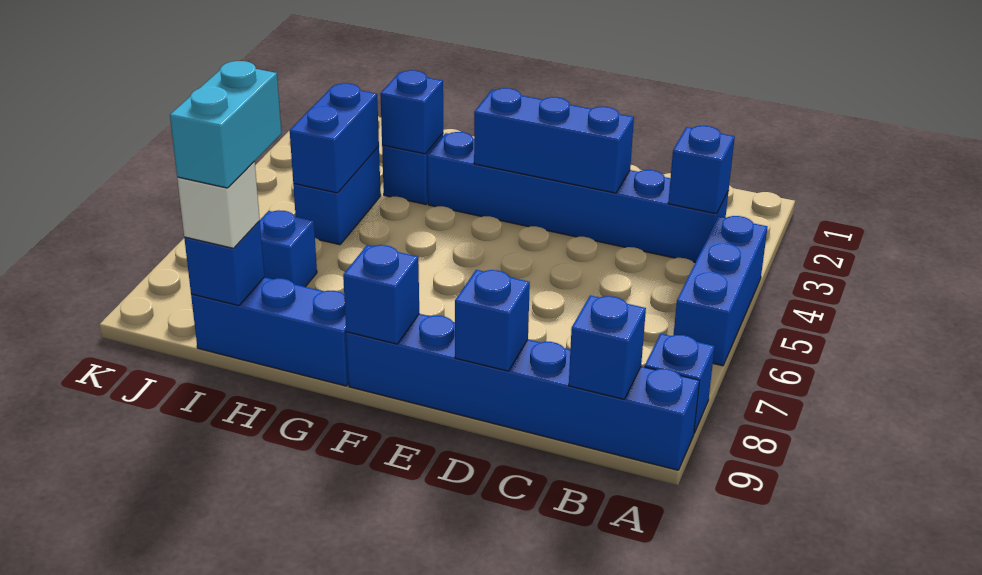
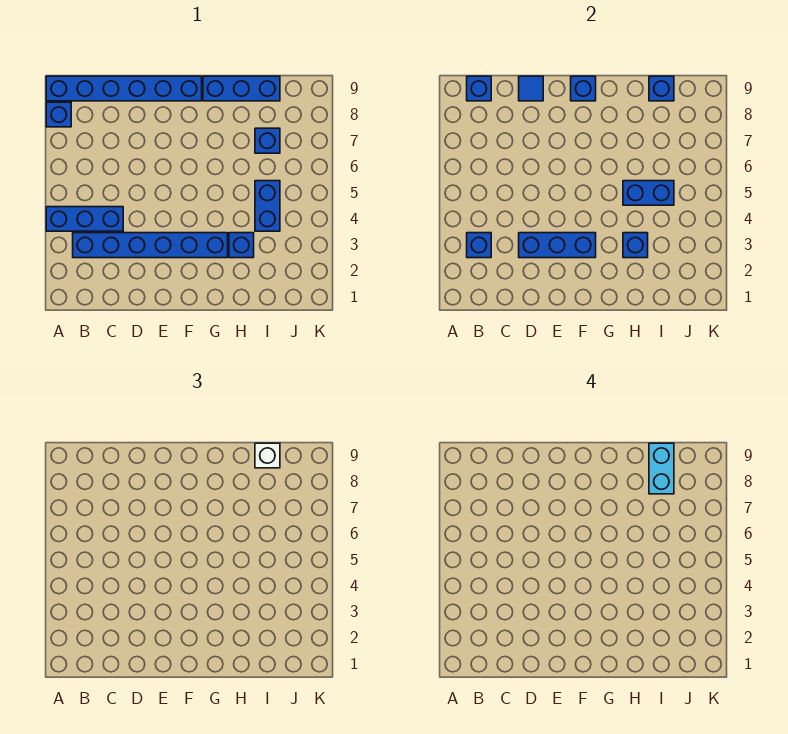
blue brick A4:A6 level 1 -> blue brick A4:C4 level 1
blue brick D9 level 2 -> blue tile D9 level 2
blue brick I4:I5 level 2 -> blue brick H5:I5 level 2

